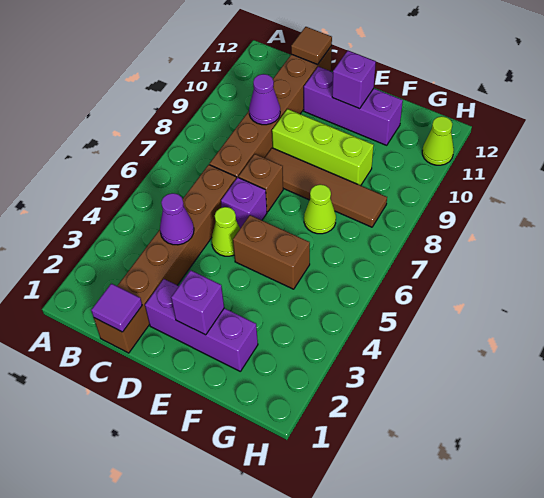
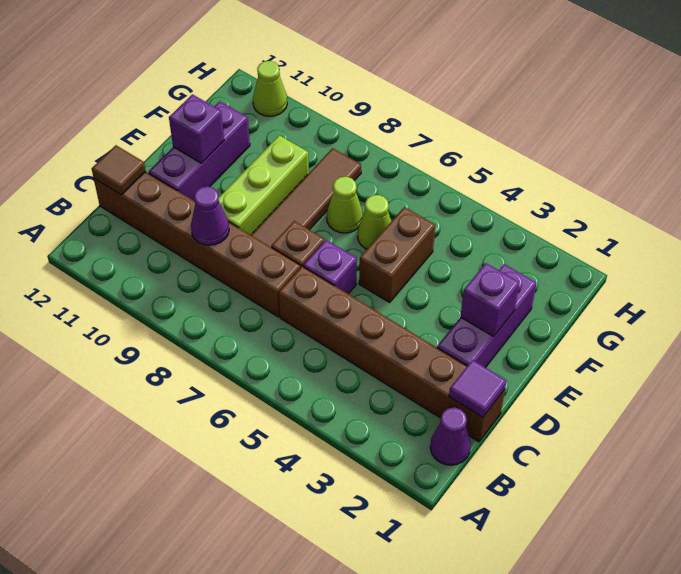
purple cone C4 level 2 -> purple cone B1 level 1
lime cone D5 level 1 -> lime cone F6 level 1

